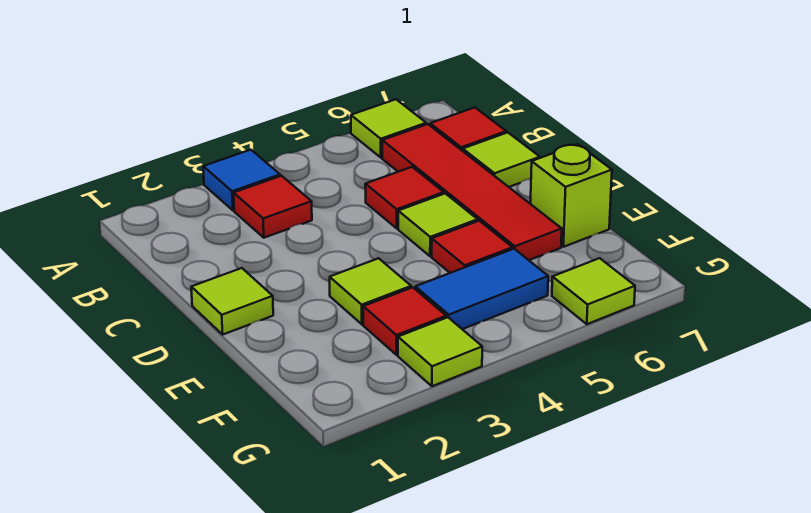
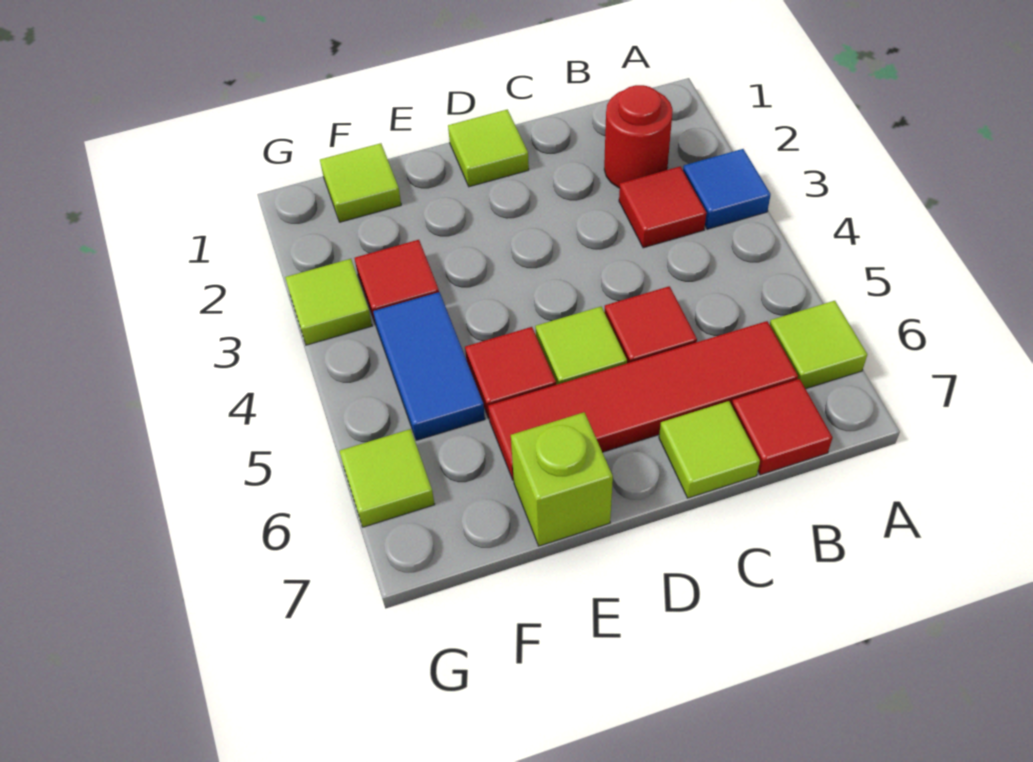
none -> red round brick B2 level 1
lime tile E3 level 1 -> lime tile F1 level 1

